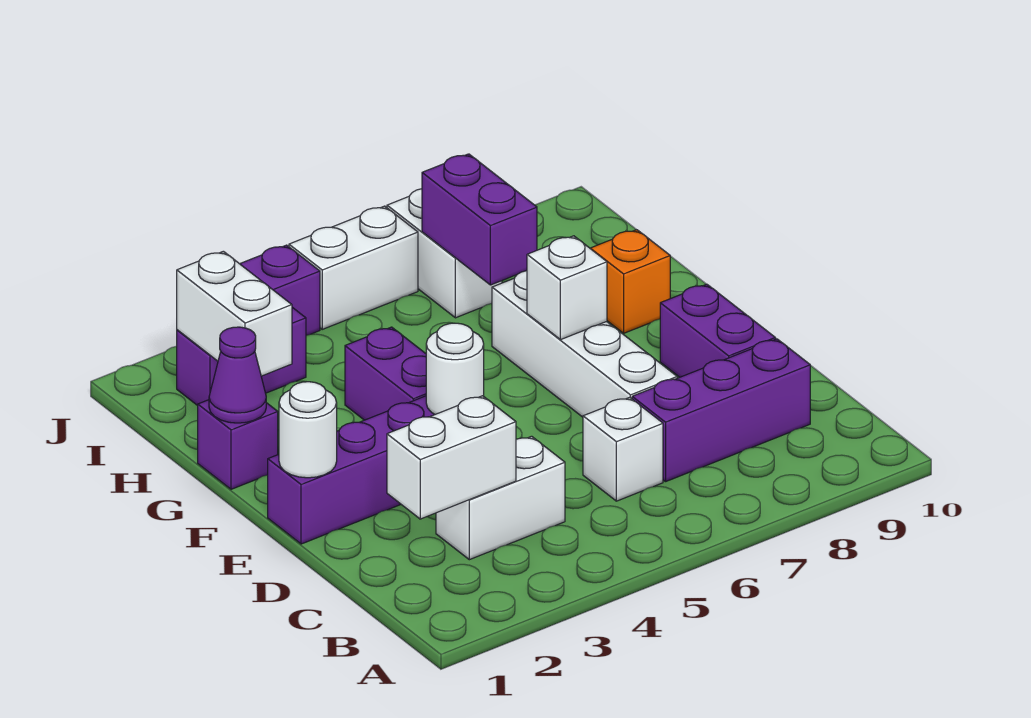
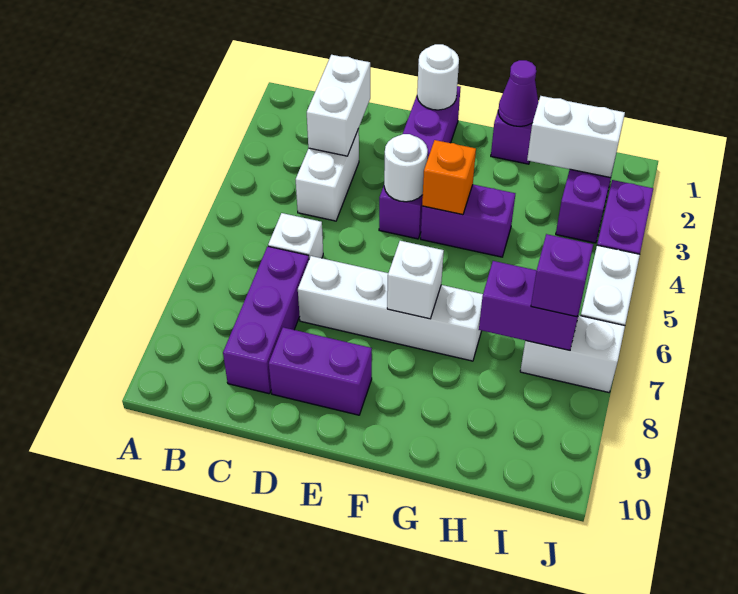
orange brick G9 level 1 -> orange brick F4 level 2
none -> purple brick I7 level 3

